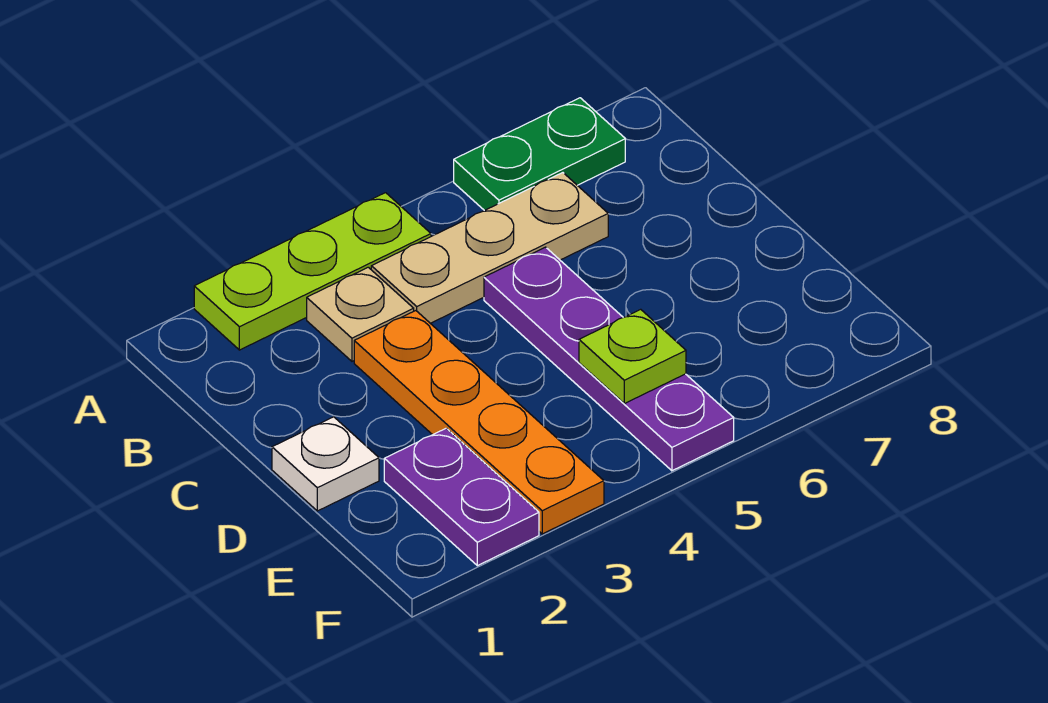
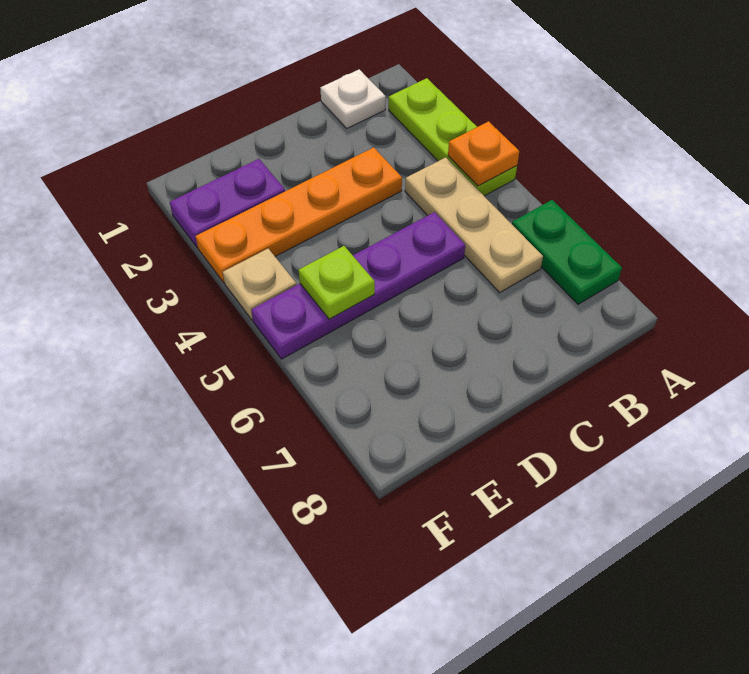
none -> orange plate A4 level 2
tan plate B3 level 1 -> tan plate F4 level 1
white plate D1 level 1 -> white plate B1 level 1

